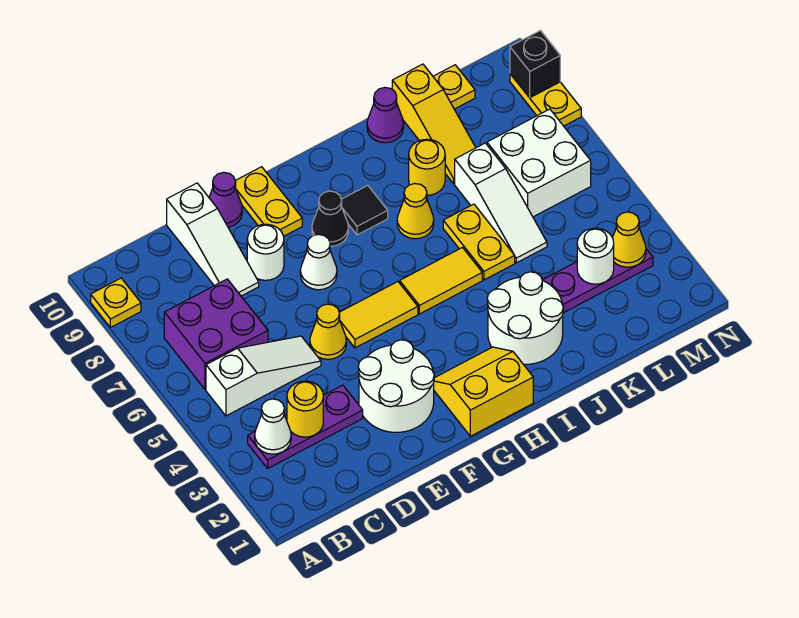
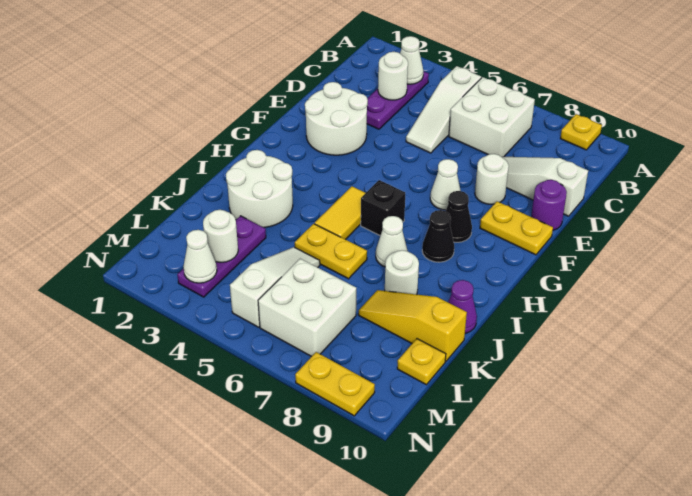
purple brick B6:C7 level 1 -> white brick B6:C7 level 1
yellow round brick C3 level 2 -> white round brick C3 level 2
yellow cone E5 level 1 -> none
purple cone E10 level 1 -> purple round brick E10 level 1
yellow tile F5:G5 level 1 -> none
yellow slope G1:H2 level 1 top 1 -> none
black tile H8 level 1 -> black cone H8 level 1
yellow cone I7 level 1 -> white cone I7 level 1
yellow round brick J8 level 1 -> white round brick J8 level 1
white slope K5:K7 level 1 top 7 -> white slope K5:M5 level 1 top M
yellow cone M3 level 2 -> white cone M3 level 2
black brick N9 level 2 -> black brick H6 level 1

